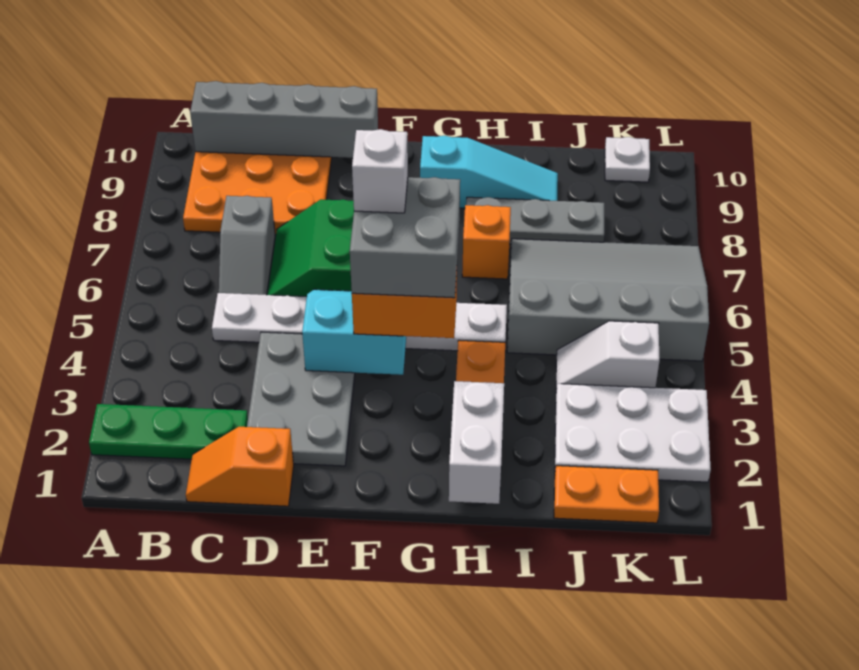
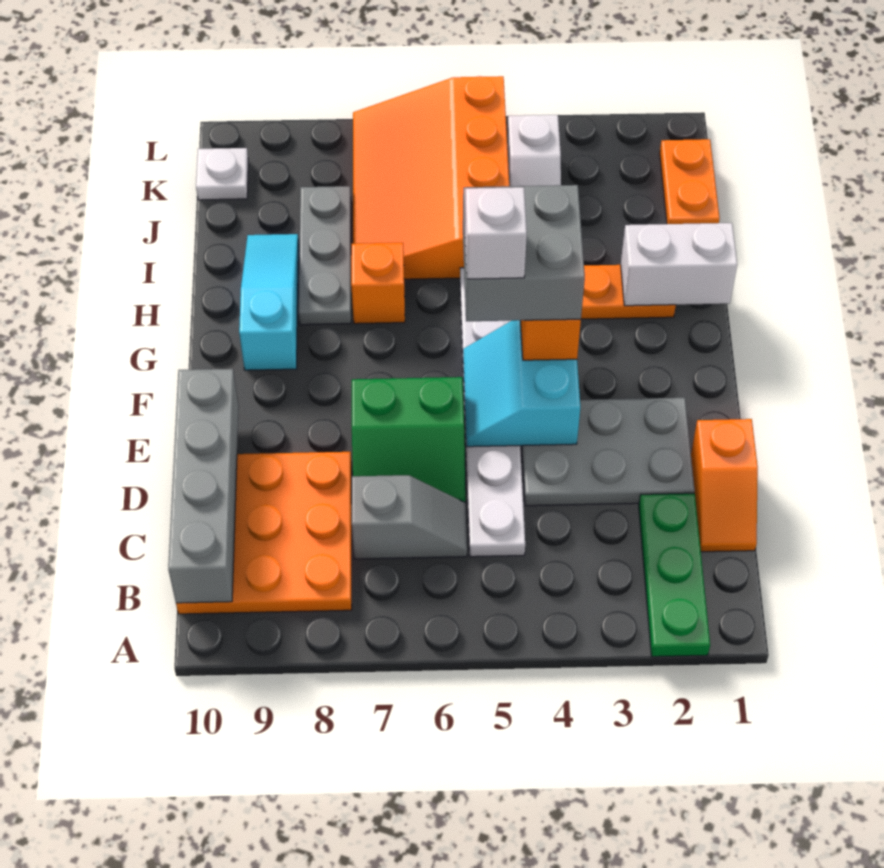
grey slope I5:L7 level 1 top 5 -> orange slope I5:L7 level 1 top 5
white plate J2:L3 level 1 -> none

